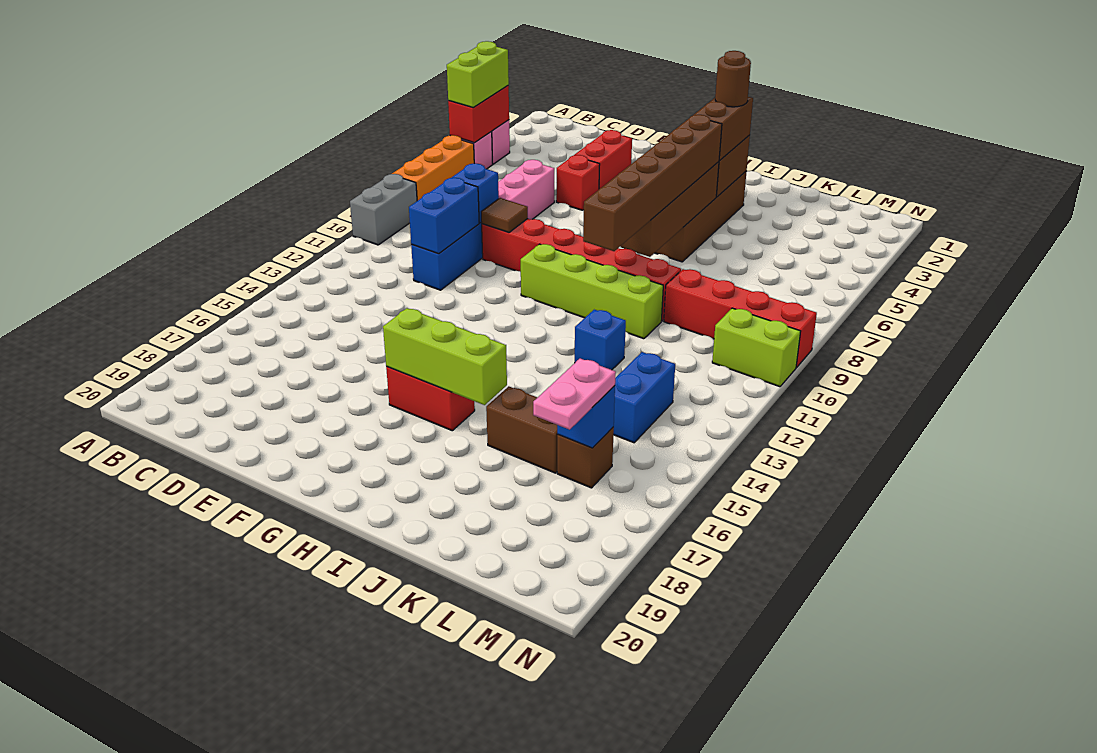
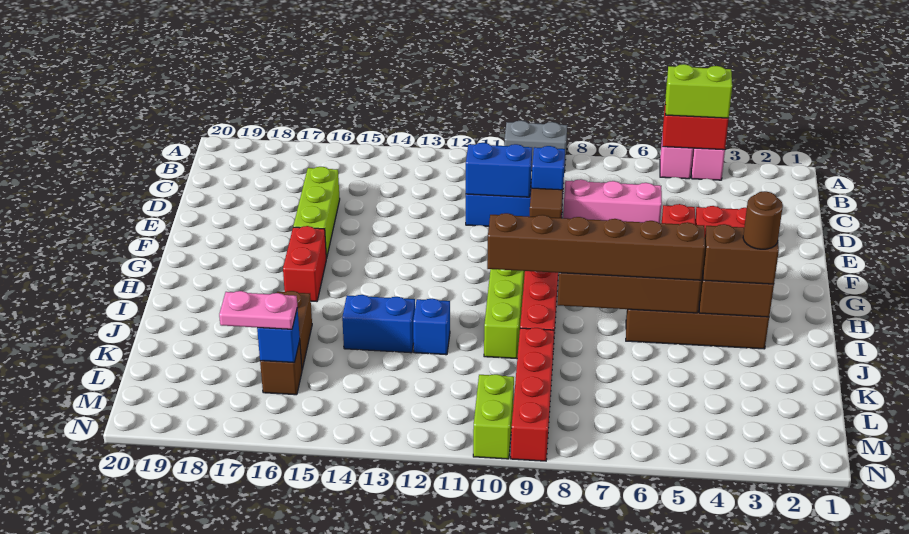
orange brick A6:A8 level 1 -> none
lime brick G16:I16 level 2 -> lime brick D16:F16 level 1
blue brick L13:L14 level 1 -> blue brick J13:J14 level 1

